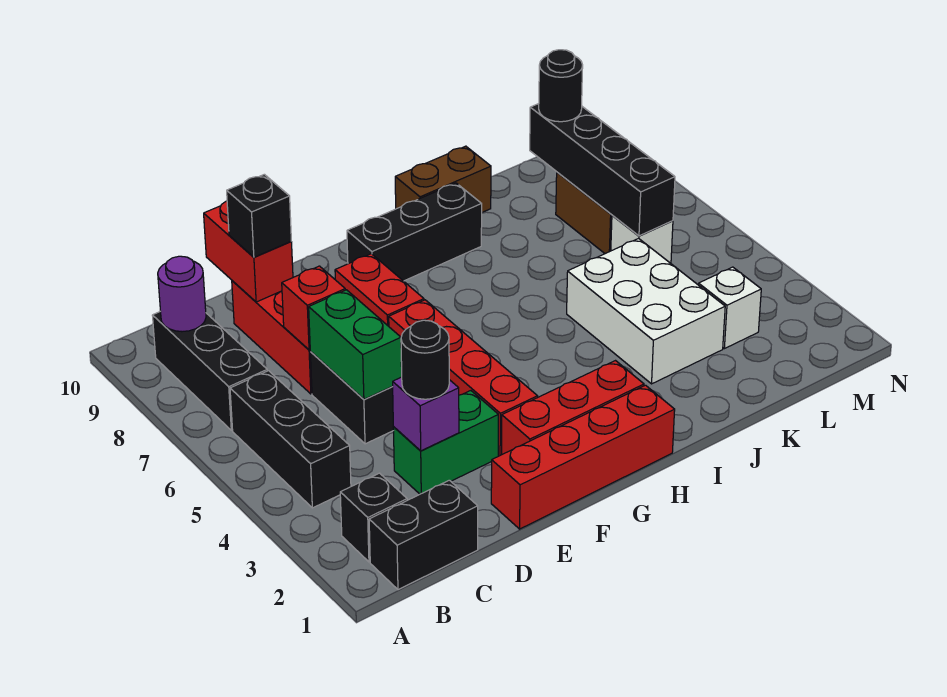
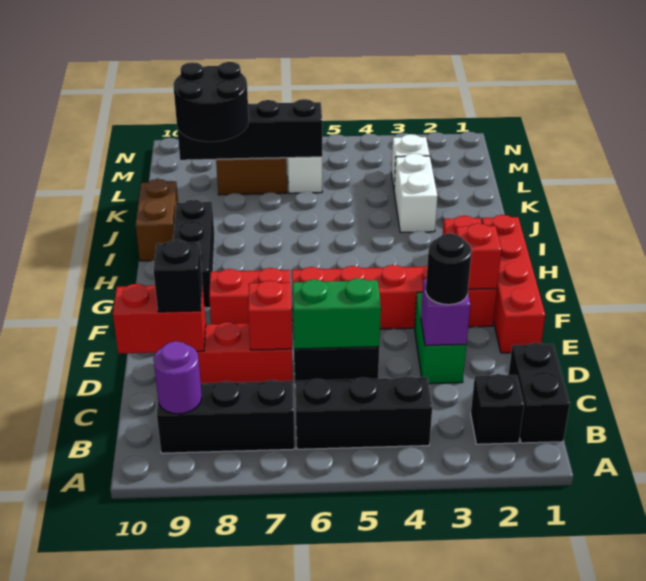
none -> red brick F2 level 2
white brick J3:K5 level 1 -> white brick J3:K3 level 1
black round brick L9 level 3 -> black round brick K8:L9 level 3

